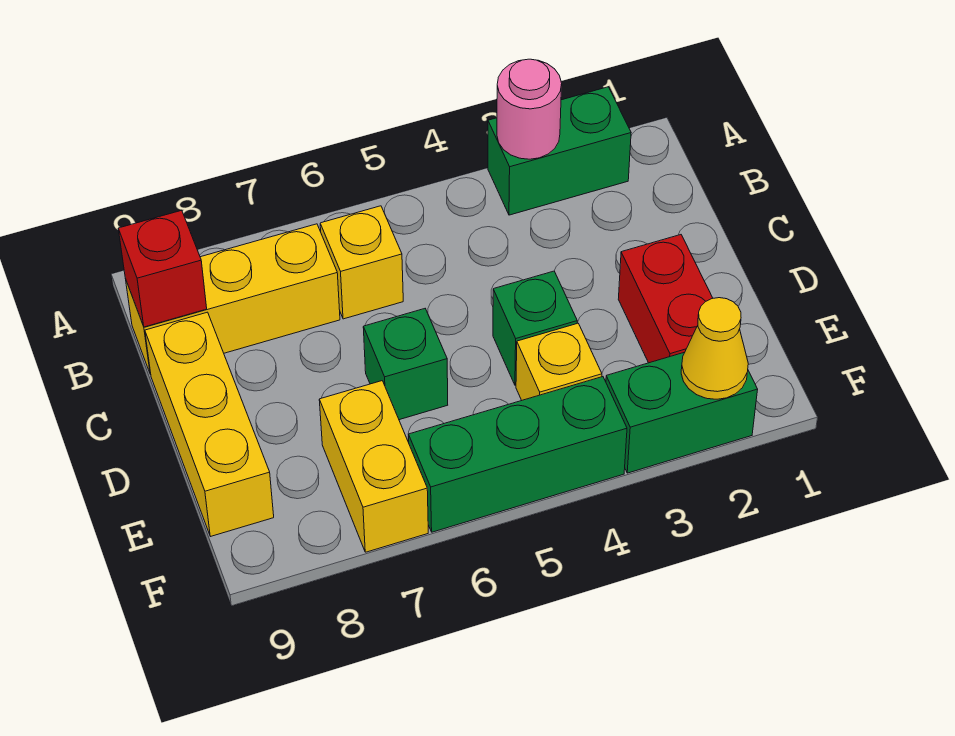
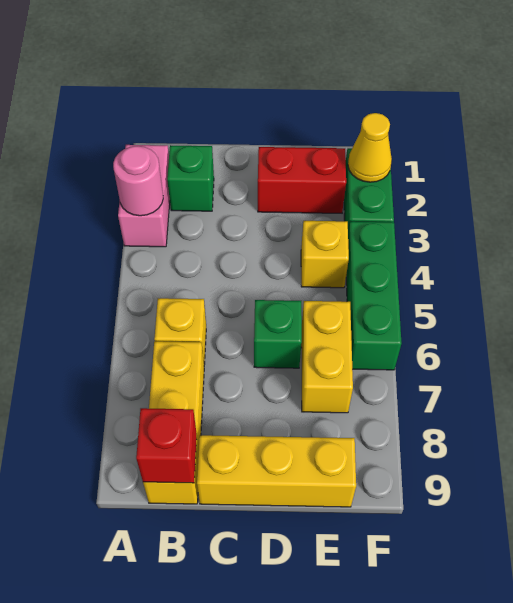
green brick A2:A3 level 1 -> pink brick A2:A3 level 1
green brick D4 level 1 -> green brick B2 level 1
yellow brick E7:F7 level 1 -> yellow brick E6:E7 level 1

